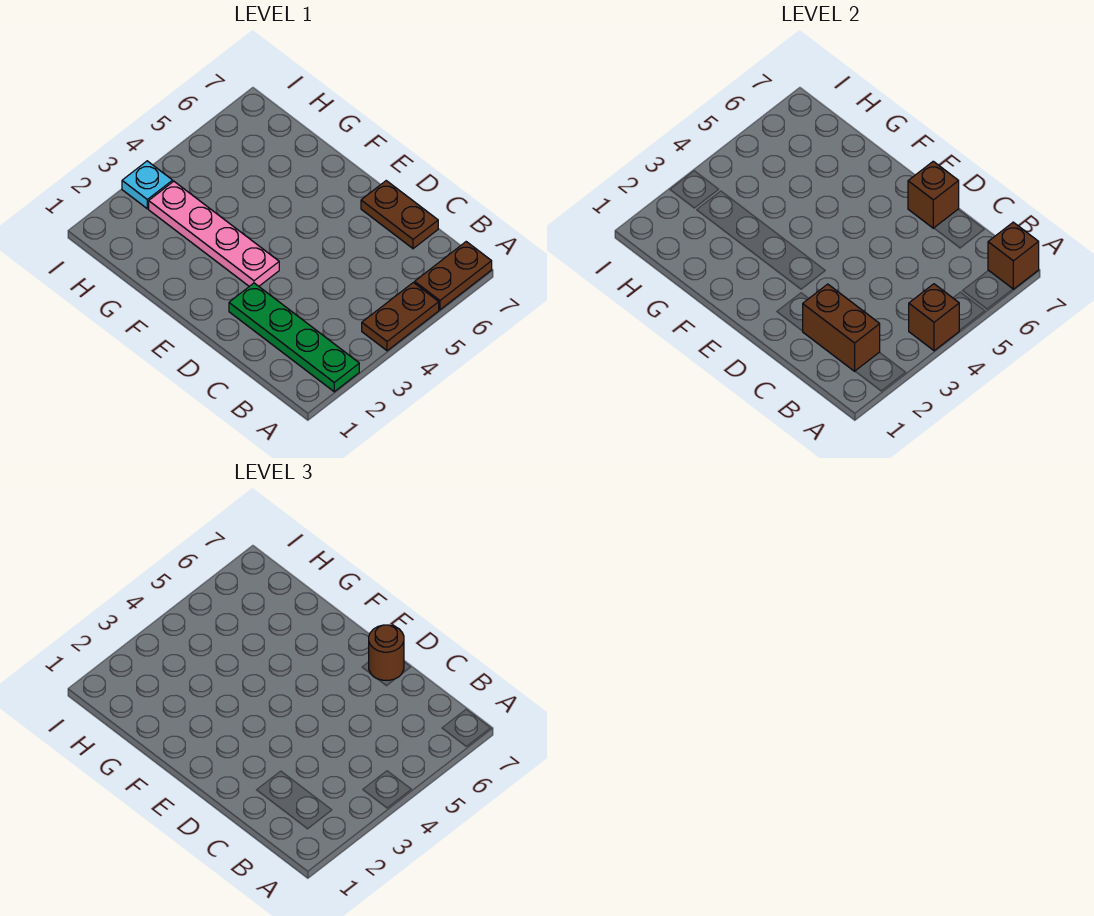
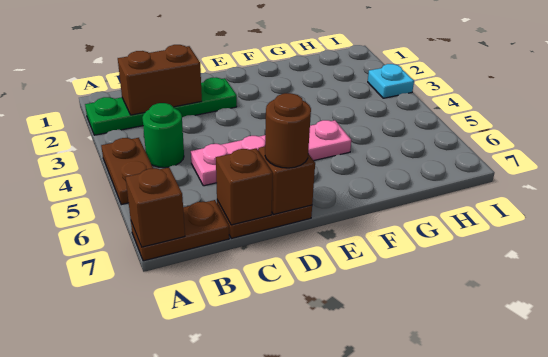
brown brick A4 level 2 -> brown brick C7 level 2
brown plate A6:A7 level 1 -> brown plate A7:B7 level 1
none -> green round brick B4 level 1
pink plate E3:H3 level 1 -> pink plate C5:F5 level 1

